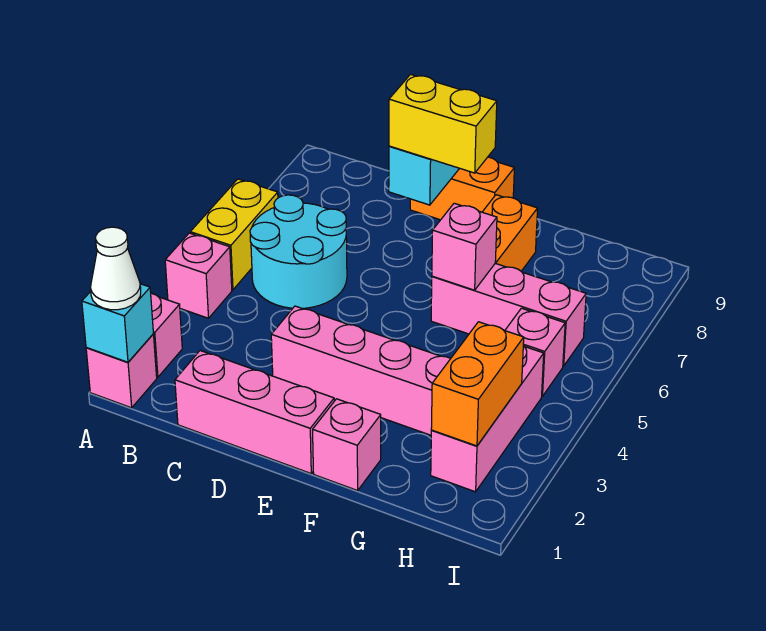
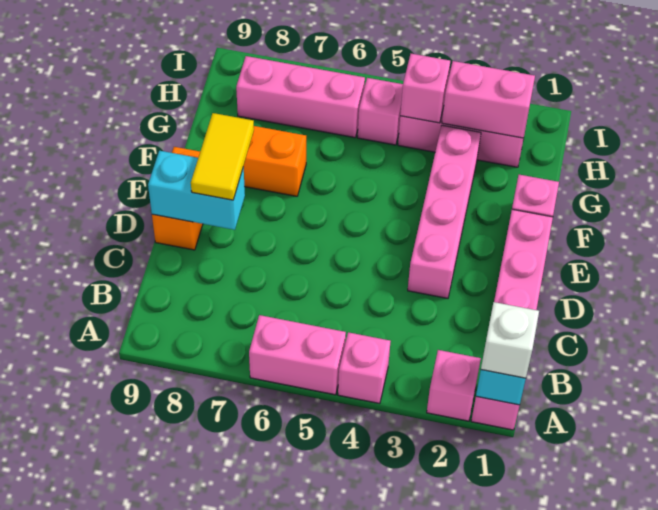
white cone A1 level 3 -> white brick A1 level 3
yellow brick A5:A6 level 1 -> pink brick A5:A6 level 1
cyan round brick B5:C6 level 1 -> none
yellow brick D8:E8 level 3 -> yellow tile D8:E8 level 3
pink brick F6:H6 level 1 -> pink brick H6:H8 level 1
pink brick F6 level 2 -> pink brick H4 level 2
orange brick H2:H3 level 2 -> pink brick H2:H3 level 2

